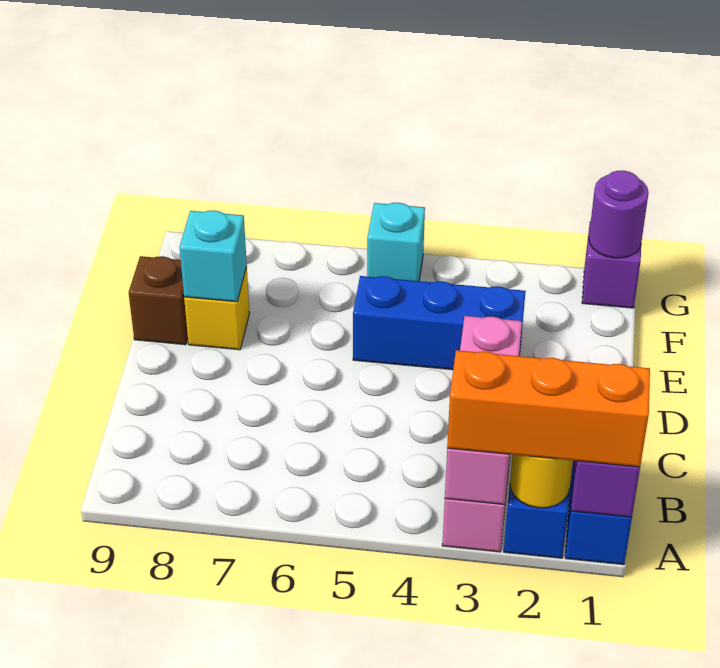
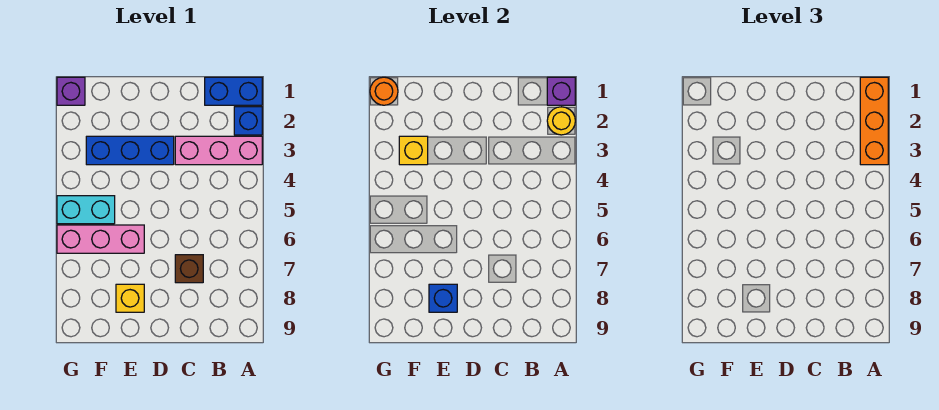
pink brick A3:C3 level 2 -> pink brick E6:G6 level 1
blue brick E3:E5 level 1 -> blue brick D3:F3 level 1
cyan brick E8 level 2 -> blue brick E8 level 2
brown brick E9 level 1 -> brown brick C7 level 1
none -> yellow brick F3 level 2
purple round brick G1 level 2 -> orange round brick G1 level 2
cyan brick G5 level 1 -> cyan brick F5:G5 level 1

